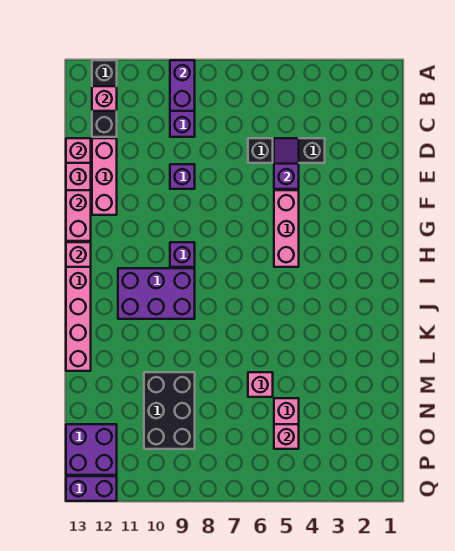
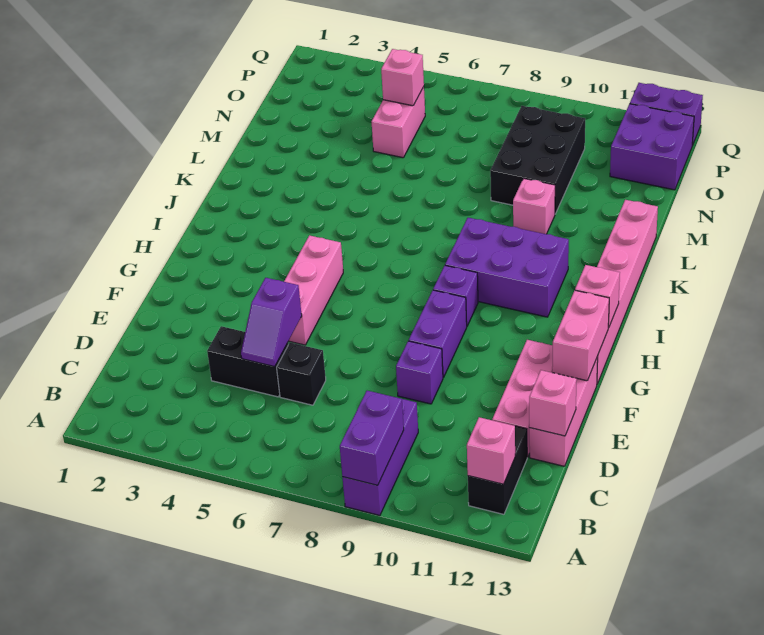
black brick A12:C12 level 1 -> black brick B12:C12 level 1
none -> purple brick F9:G9 level 1
pink brick M6 level 1 -> pink brick L10 level 1

